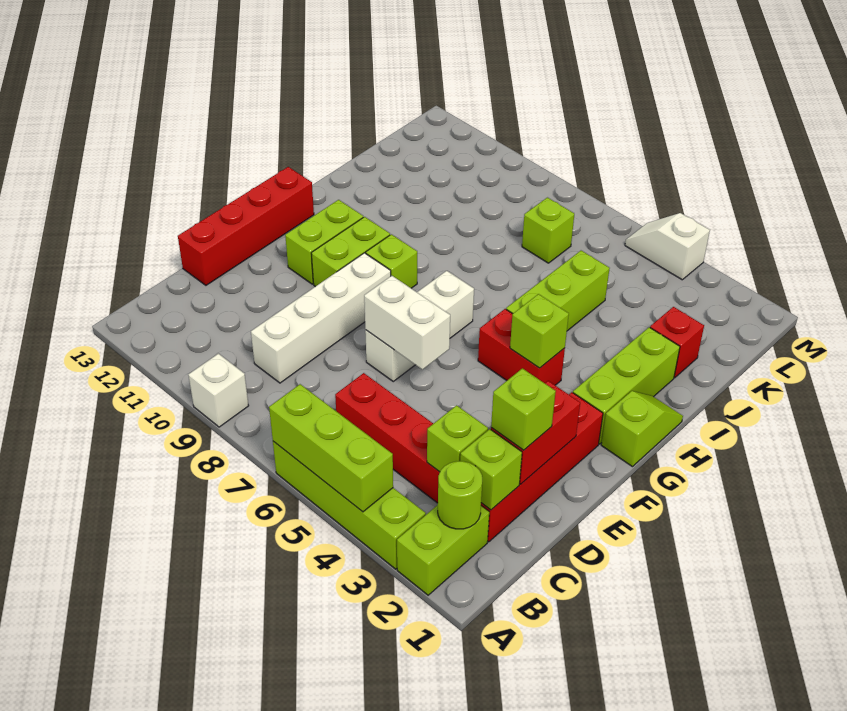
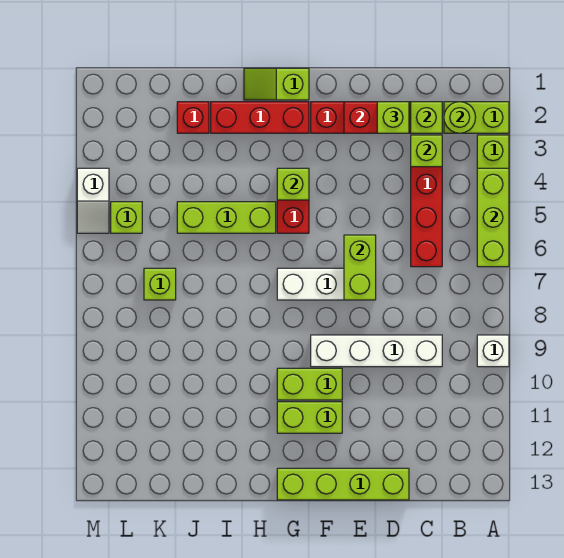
red brick D13:G13 level 1 -> lime brick D13:G13 level 1
white brick E6:E7 level 2 -> lime brick E6:E7 level 2
lime brick G2:I2 level 1 -> red brick G2:I2 level 1
lime brick G9 level 1 -> lime brick L5 level 1

